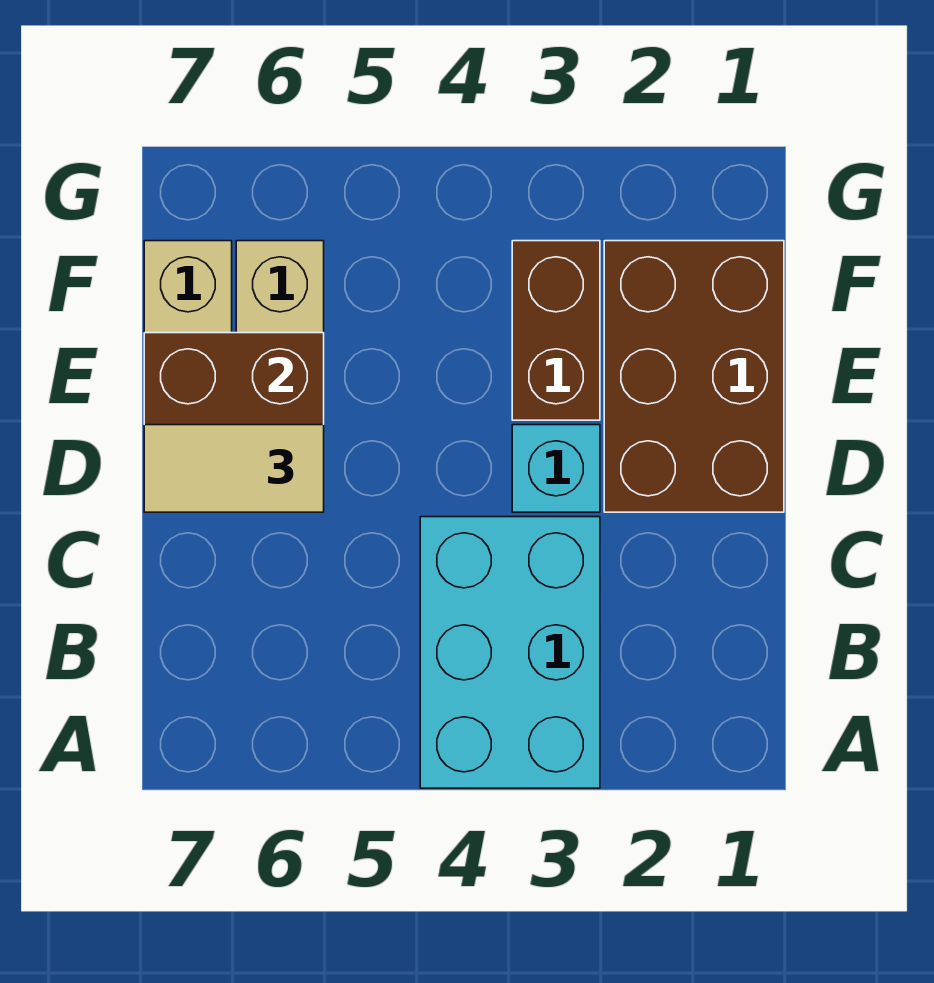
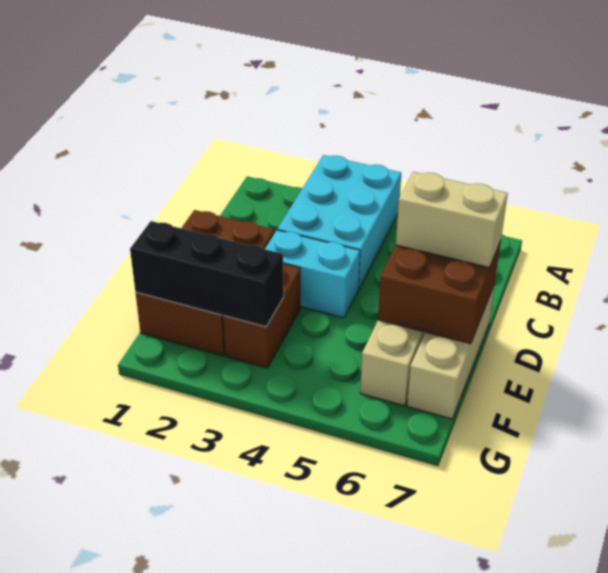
cyan brick D3 level 1 -> cyan brick D3:D4 level 1
tan tile D6:D7 level 3 -> tan brick D6:D7 level 3
none -> black brick F1:F3 level 2

